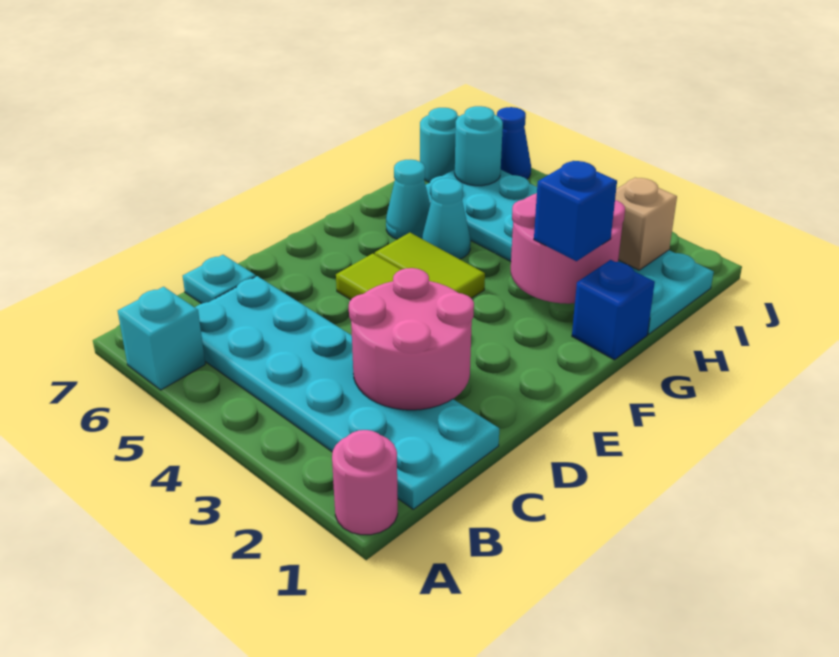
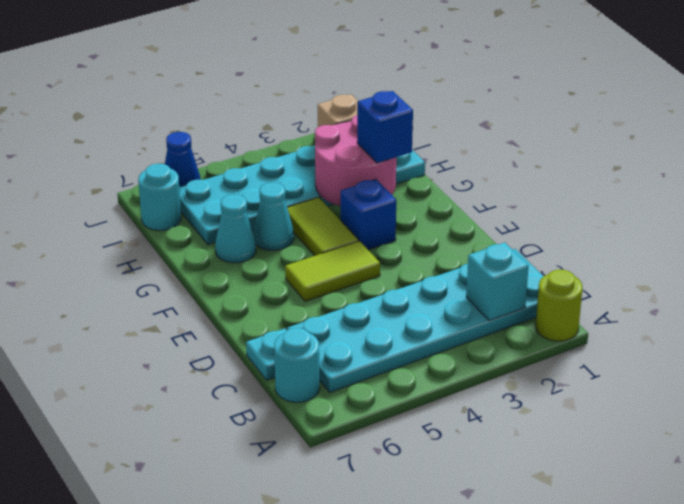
pink round brick A1 level 1 -> lime round brick A1 level 1
cyan brick A6 level 1 -> cyan brick B2 level 2
pink round brick C2:D3 level 2 -> none
lime tile F4:F5 level 1 -> lime tile F4:G4 level 1
blue brick G1 level 1 -> blue brick F3 level 1
cyan round brick I6 level 2 -> cyan round brick B7 level 1

